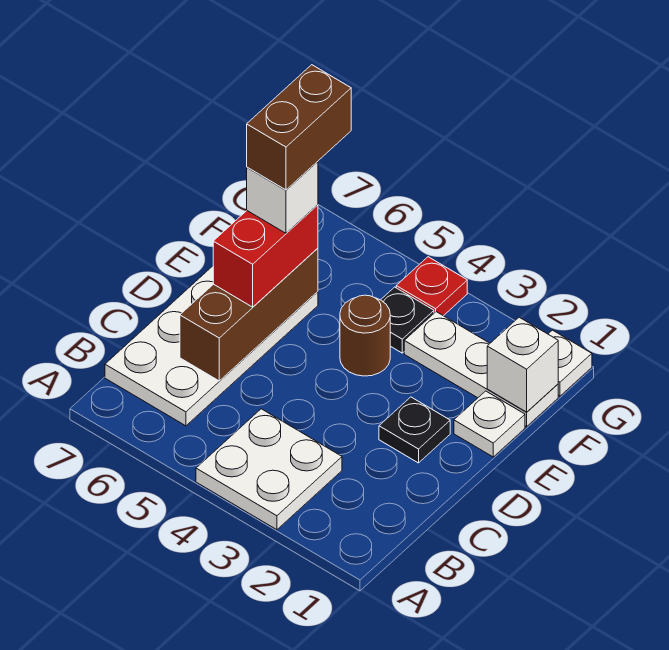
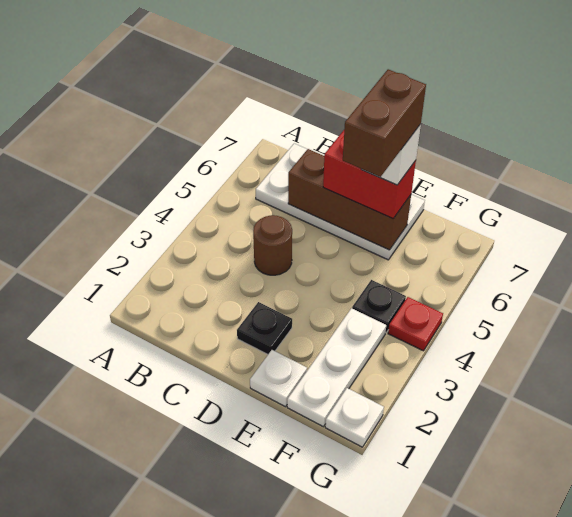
white plate A3:B4 level 1 -> none
brown round brick E4 level 1 -> brown round brick C4 level 1
brown brick E6:F6 level 5 -> brown brick E5:E6 level 5
white brick F1 level 2 -> none

